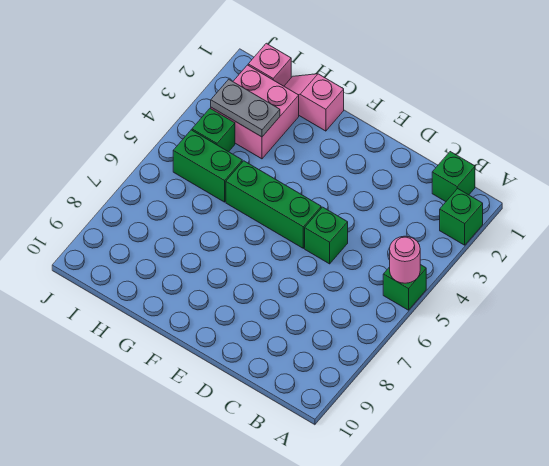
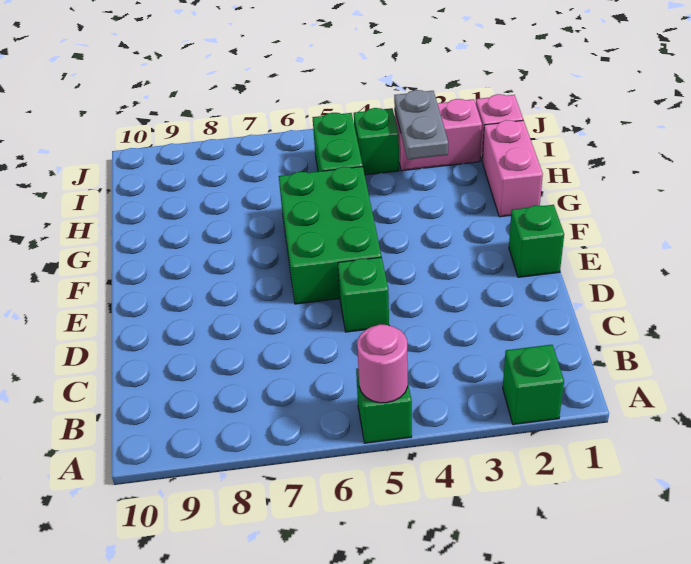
green brick B1 level 1 -> green brick E1 level 1
green brick E5:G5 level 1 -> green brick E5:G6 level 1
pink slope G1:H1 level 1 top G -> pink brick G1:H1 level 1
pink brick H2:I3 level 1 -> pink brick I2:I3 level 1

